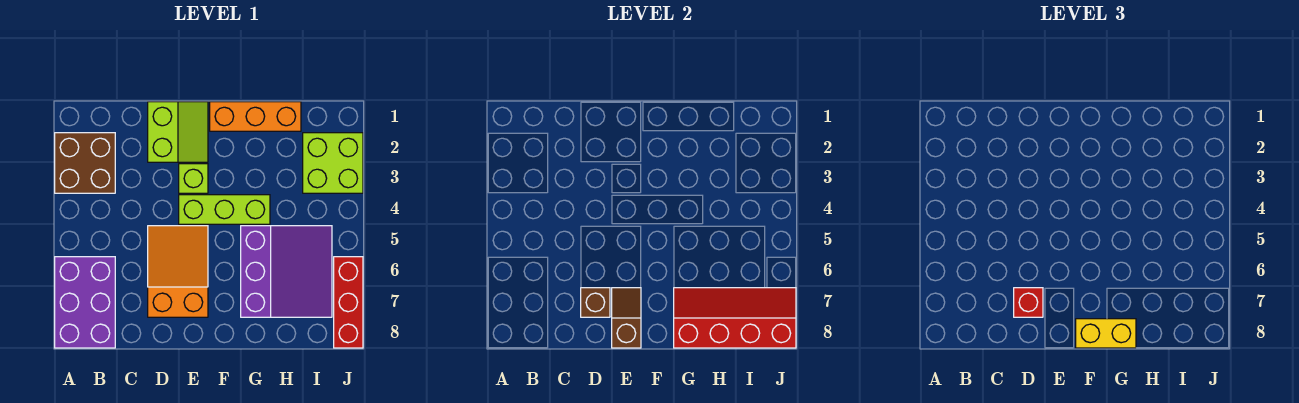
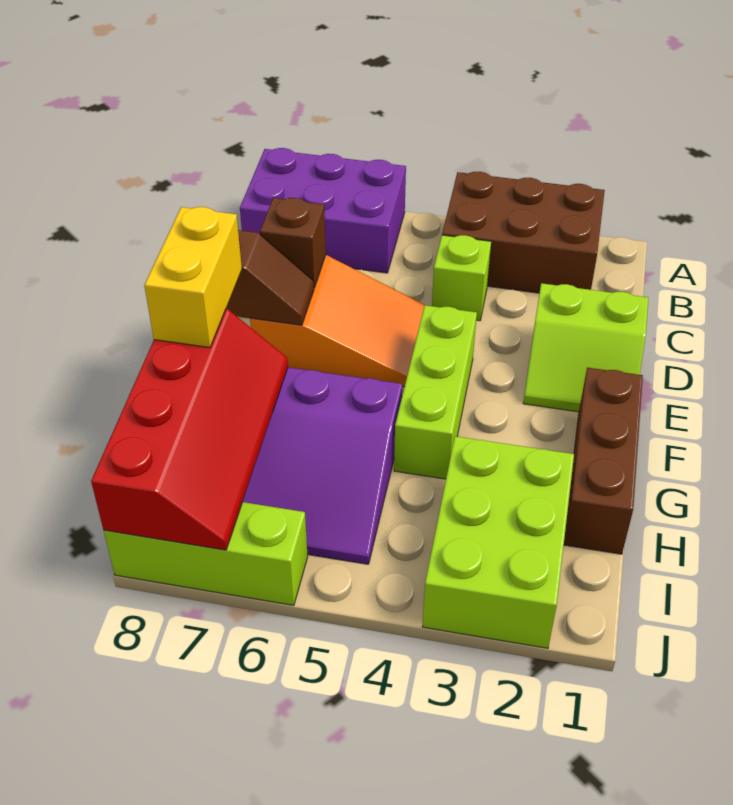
brown brick A2:B3 level 1 -> brown brick A2:B4 level 1
red brick D7 level 3 -> none
lime brick E3 level 1 -> lime brick C4 level 1
orange brick F1:H1 level 1 -> brown brick F1:H1 level 1
lime brick I2:J3 level 1 -> lime brick H2:J3 level 1
red brick J6:J8 level 1 -> lime brick J6:J8 level 1

